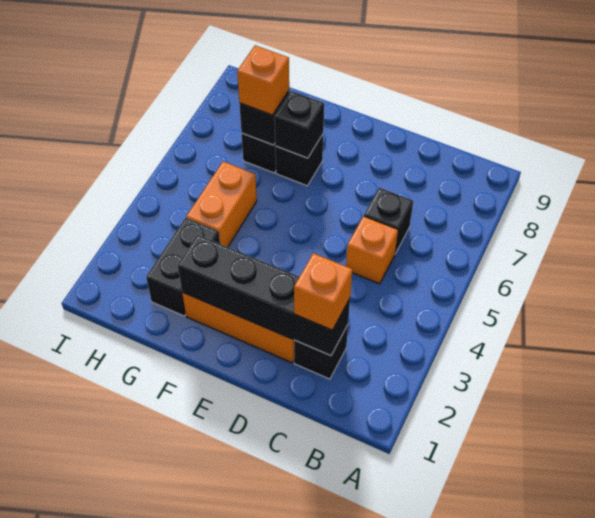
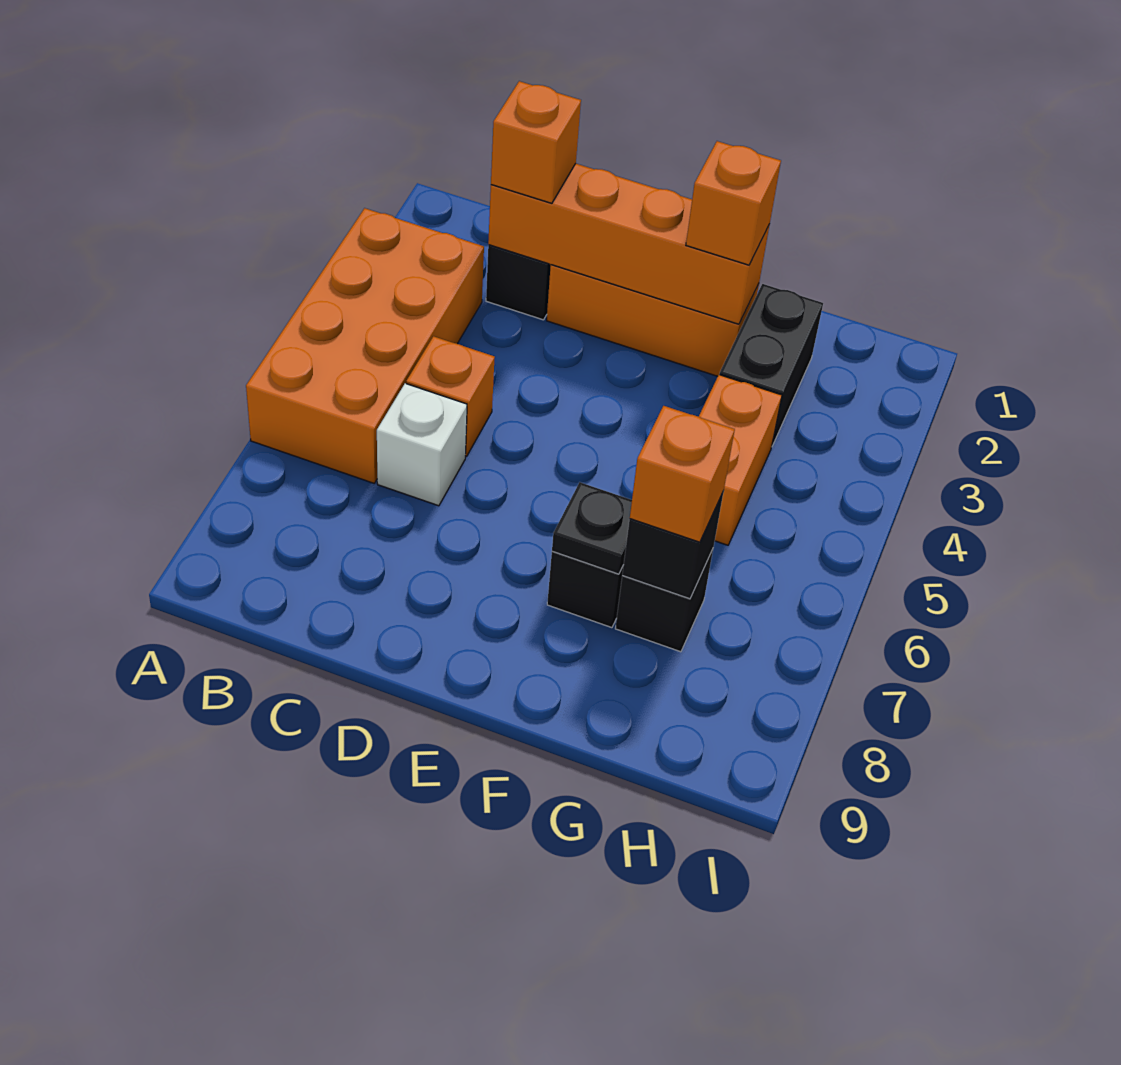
none -> orange brick A3:B6 level 1
black brick C2:F2 level 2 -> orange brick C2:F2 level 2
black brick C6 level 1 -> white brick C6 level 1
none -> orange brick F2 level 3
black brick F7 level 2 -> black plate F7 level 2

